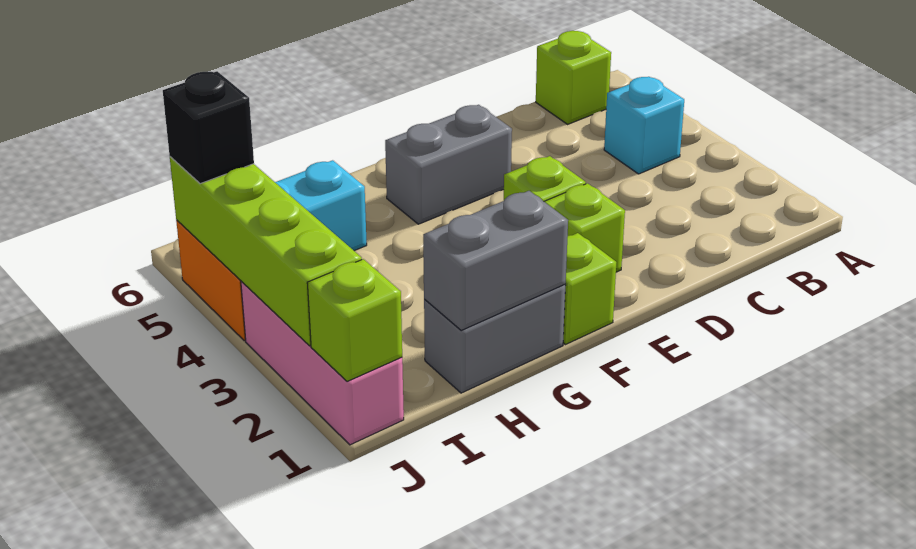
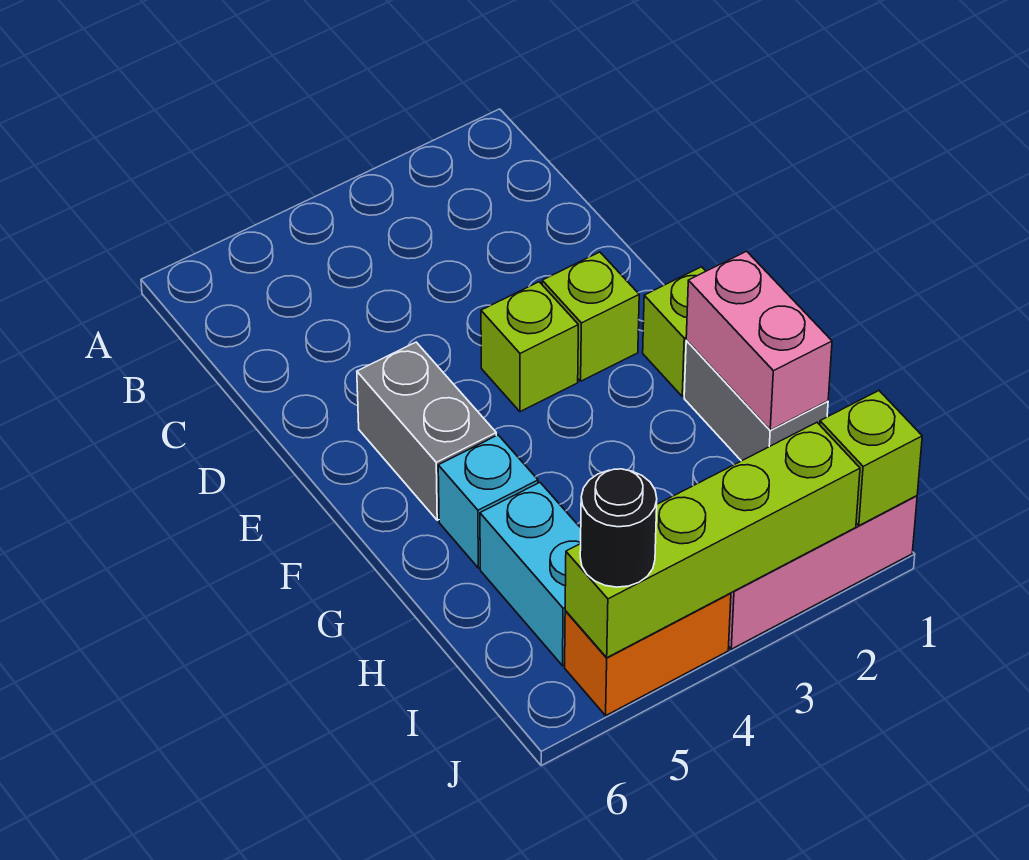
cyan brick B4 level 1 -> cyan brick G5 level 1
lime brick B6 level 1 -> none
grey brick G1:H1 level 2 -> pink brick G1:H1 level 2
black brick J5 level 3 -> black round brick J5 level 3

